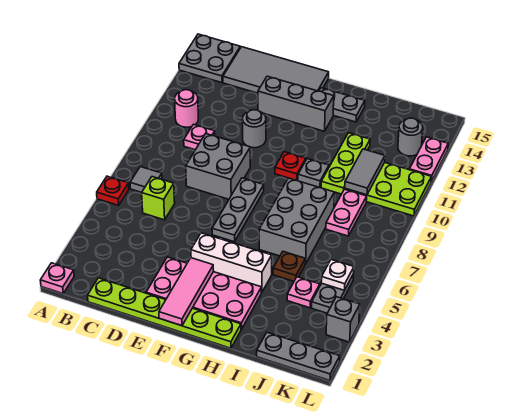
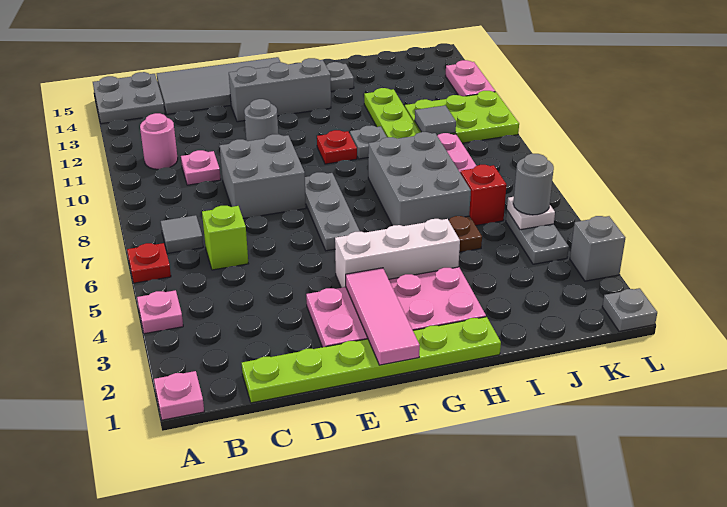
grey plate J1:L1 level 1 -> grey plate L1 level 1
pink plate J4 level 1 -> pink plate A4 level 1
none -> red brick J6 level 1
grey tile J10:J11 level 2 -> grey tile J10 level 2
grey round brick K13 level 1 -> grey round brick K5 level 3

